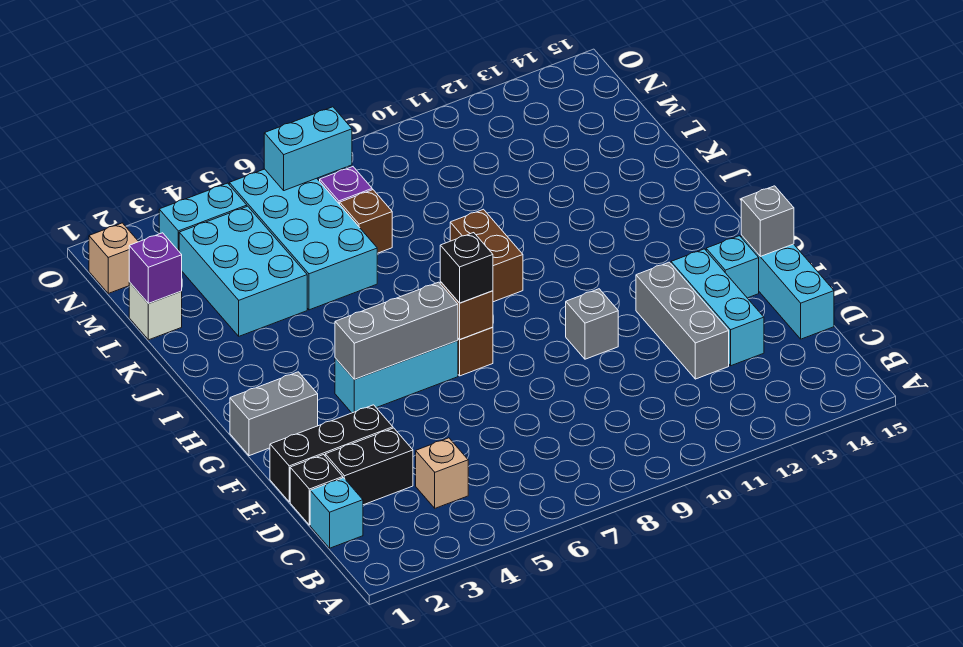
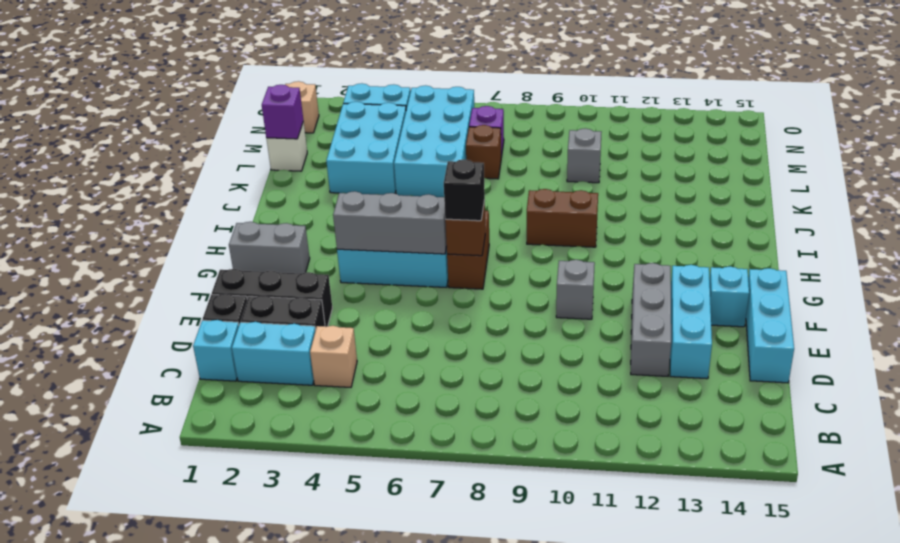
grey brick F15 level 2 -> grey brick L10 level 1
brown brick I9:J9 level 1 -> brown brick I9:I10 level 1
cyan brick N6:N7 level 2 -> cyan brick C2:C3 level 1

